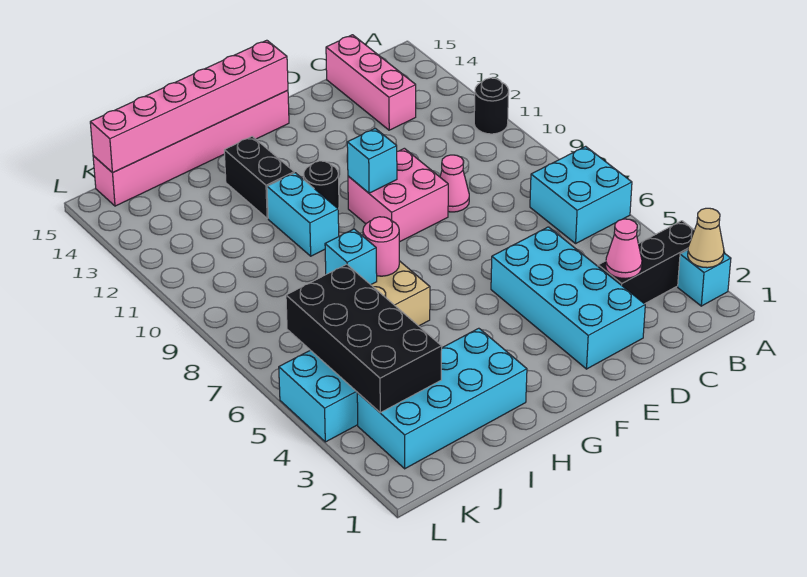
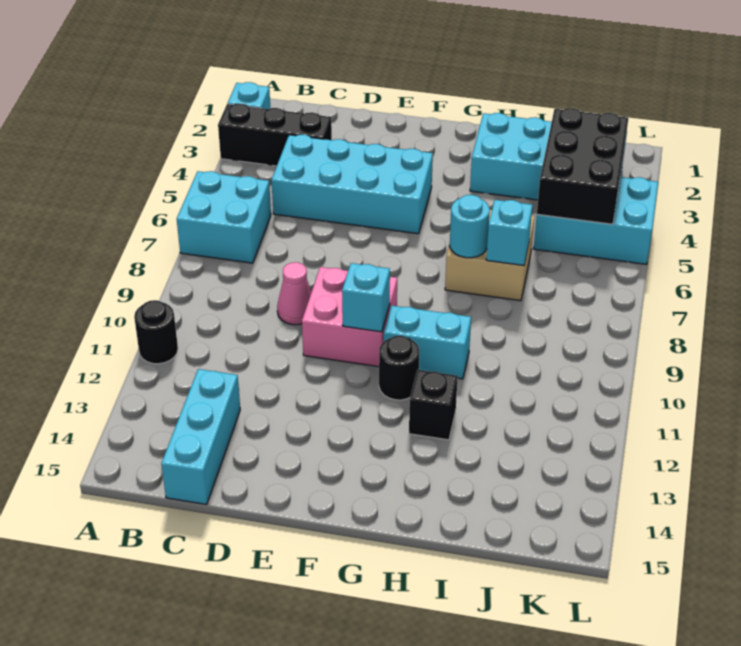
tan cone A2 level 2 -> none
pink cone C3 level 2 -> none
pink brick C13:C15 level 1 -> cyan brick C13:C15 level 1
cyan brick D2:E5 level 1 -> cyan brick C4:F5 level 1
pink brick F15:K15 level 1 -> none
pink brick F15:K15 level 2 -> none
pink round brick H7 level 2 -> cyan round brick H7 level 2
cyan brick H10:H11 level 1 -> cyan brick G10:H10 level 1
black brick H12:H13 level 1 -> black brick H12 level 1
black brick J3:K6 level 2 -> black brick J3:K5 level 2

